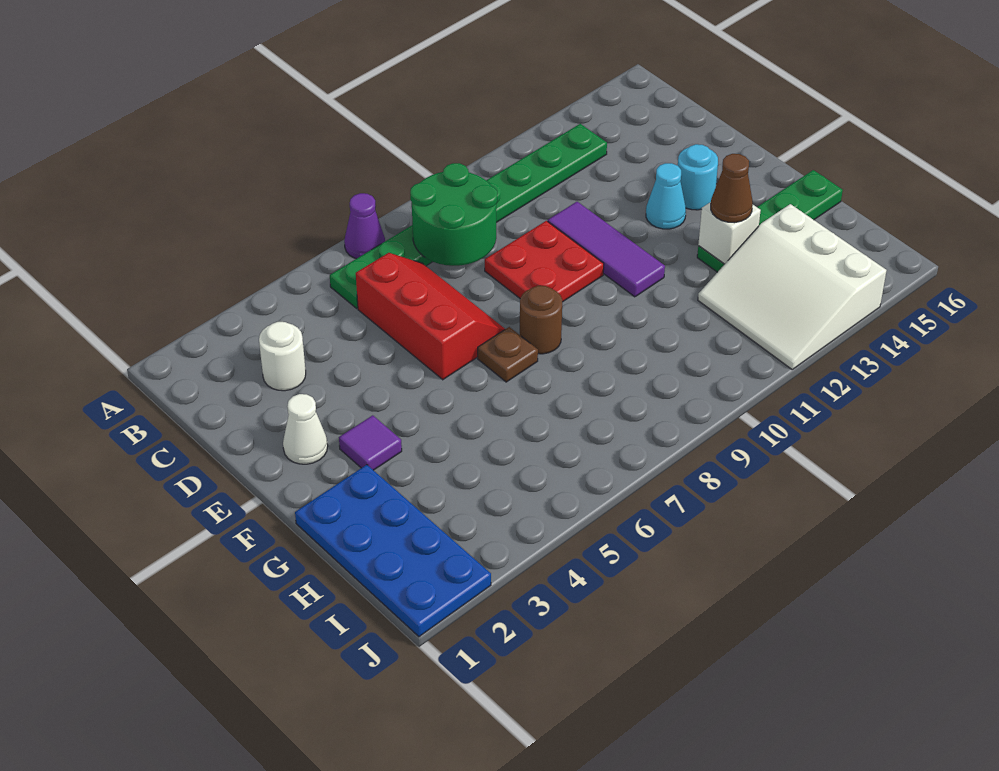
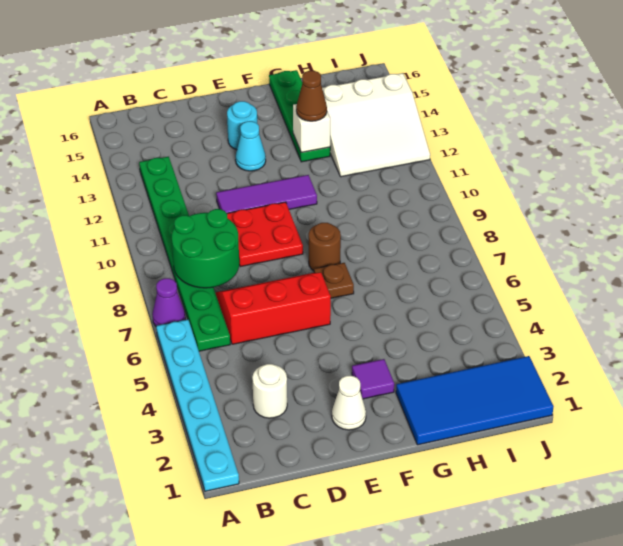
none -> cyan plate A1:A6 level 1
blue plate G1:J2 level 1 -> blue tile G1:J2 level 1

